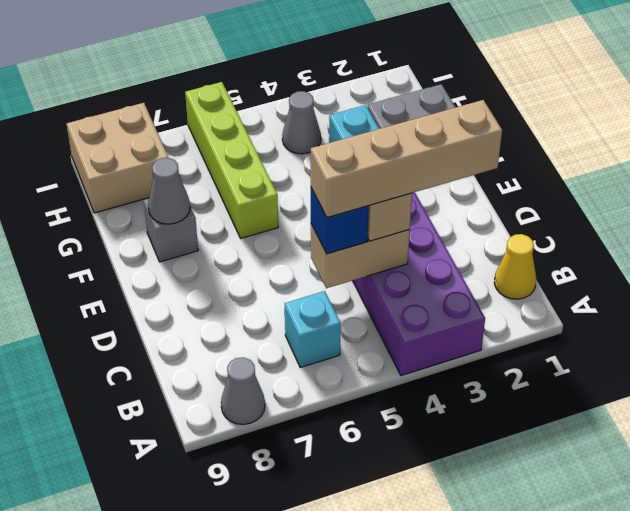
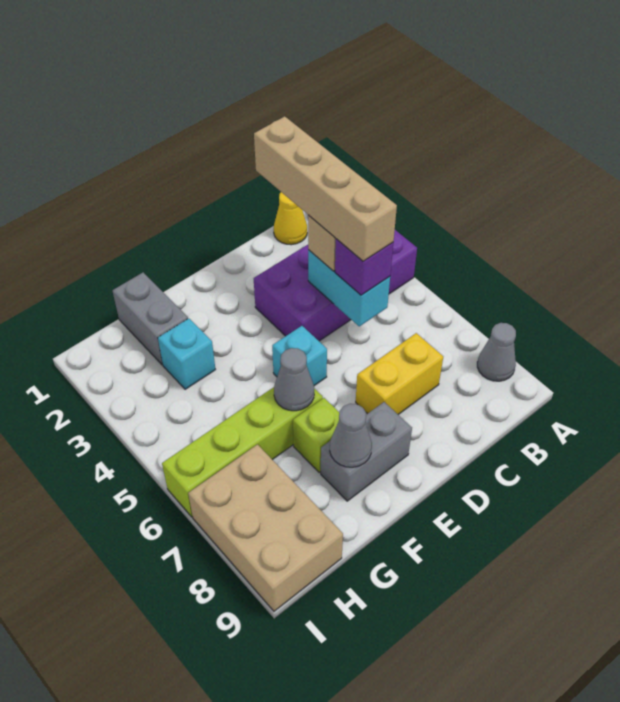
cyan brick B6 level 1 -> cyan brick E5 level 1
tan brick C4:C5 level 2 -> cyan brick C4:C5 level 2
blue brick C5 level 3 -> purple brick C5 level 3
none -> yellow brick C7:D7 level 1
none -> lime brick F7 level 1
grey brick F8 level 1 -> grey brick E8:F8 level 1
grey cone H4 level 1 -> grey cone F6 level 2
tan brick H8:I9 level 1 -> tan brick H7:I9 level 1

